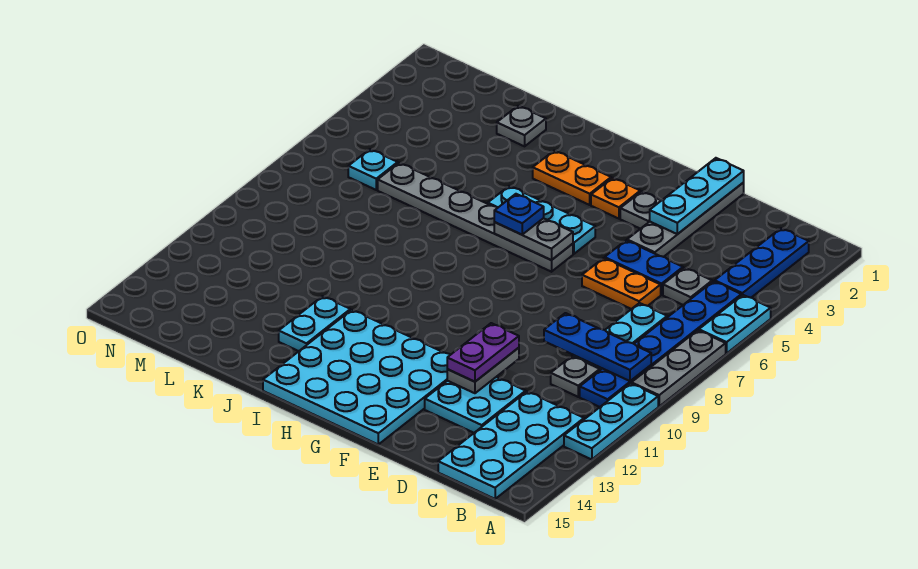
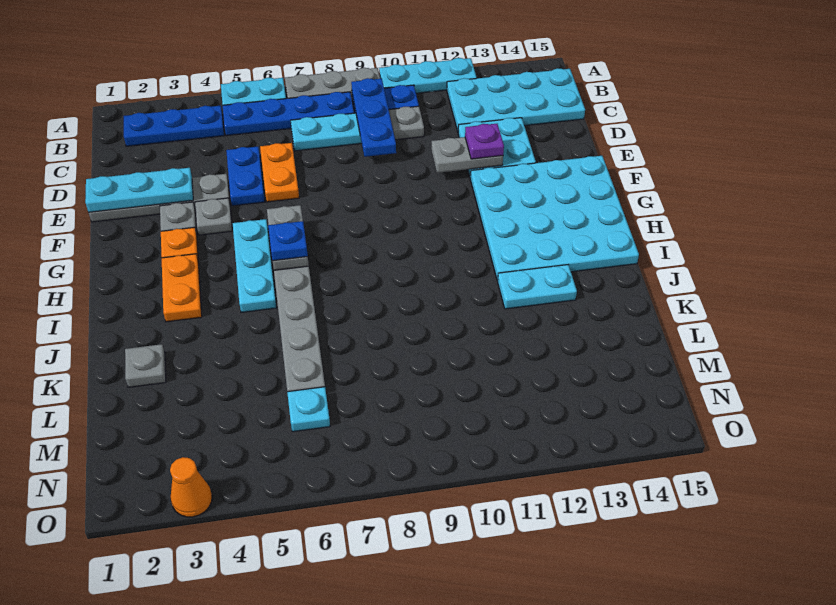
grey plate C5 level 1 -> grey plate F4 level 1
purple plate E11:E12 level 3 -> purple plate E12 level 3
none -> orange cone O3 level 1

